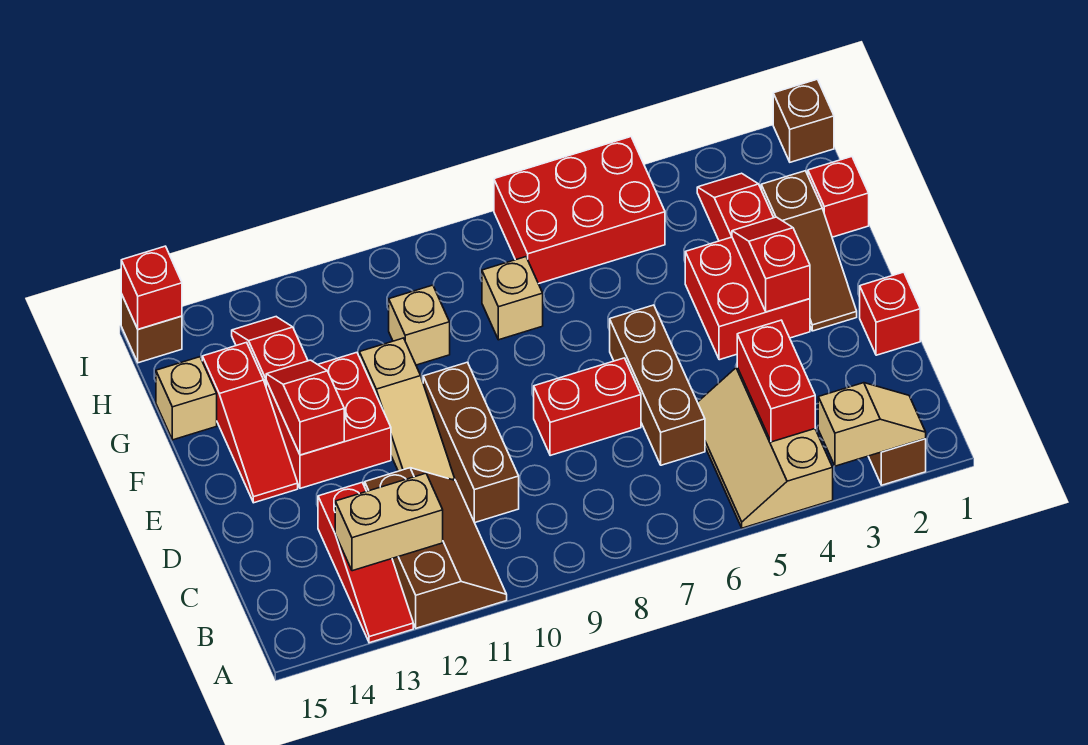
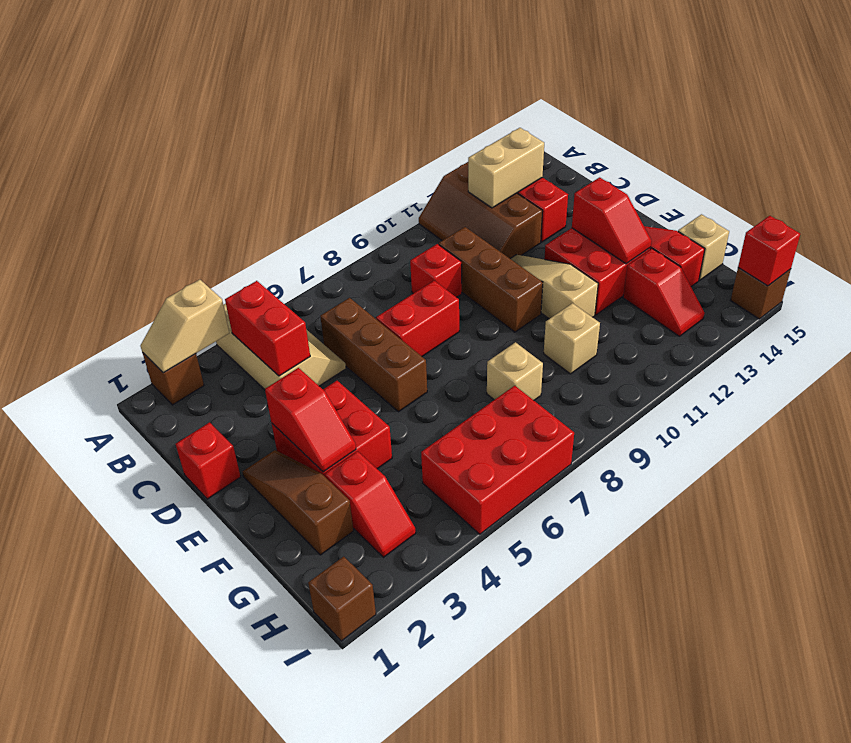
red brick G1 level 1 -> red brick C9 level 1

